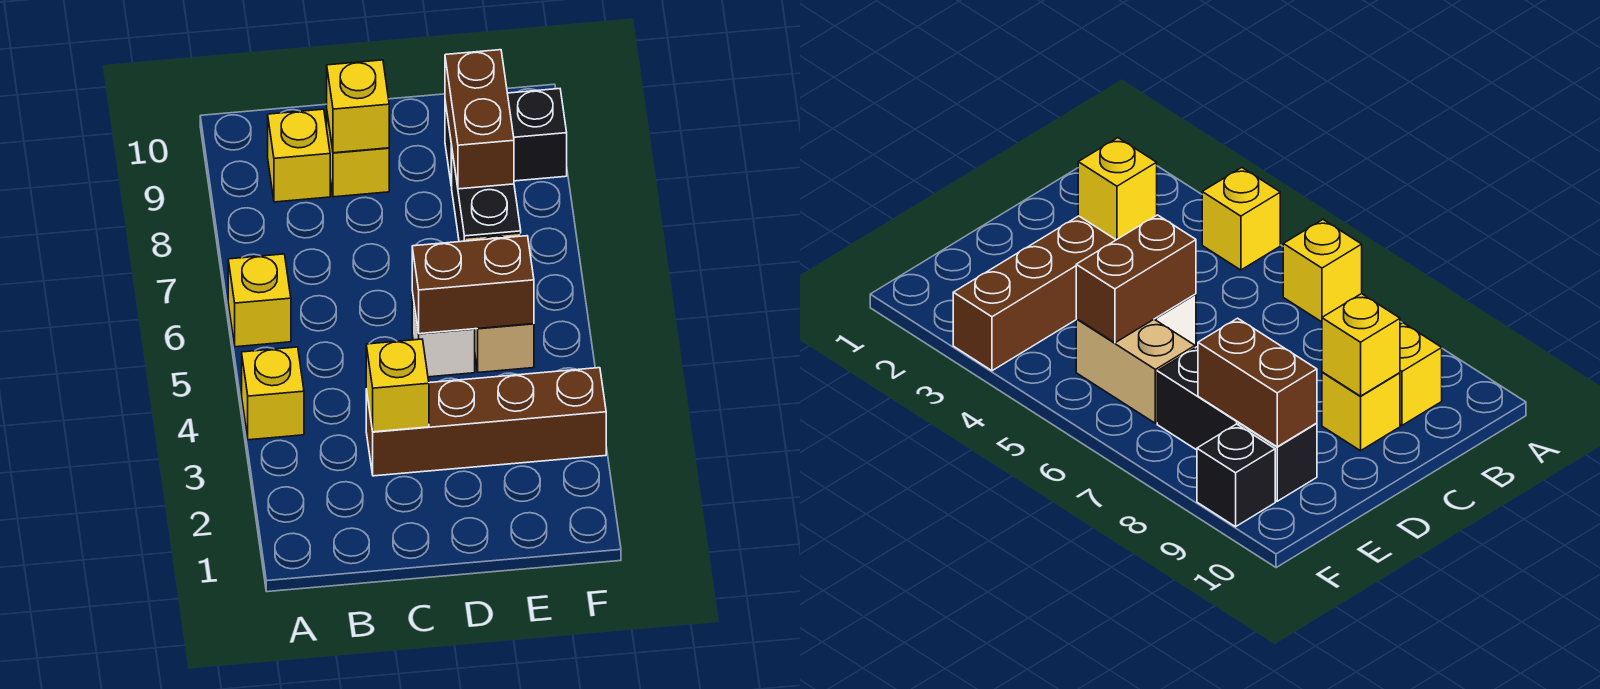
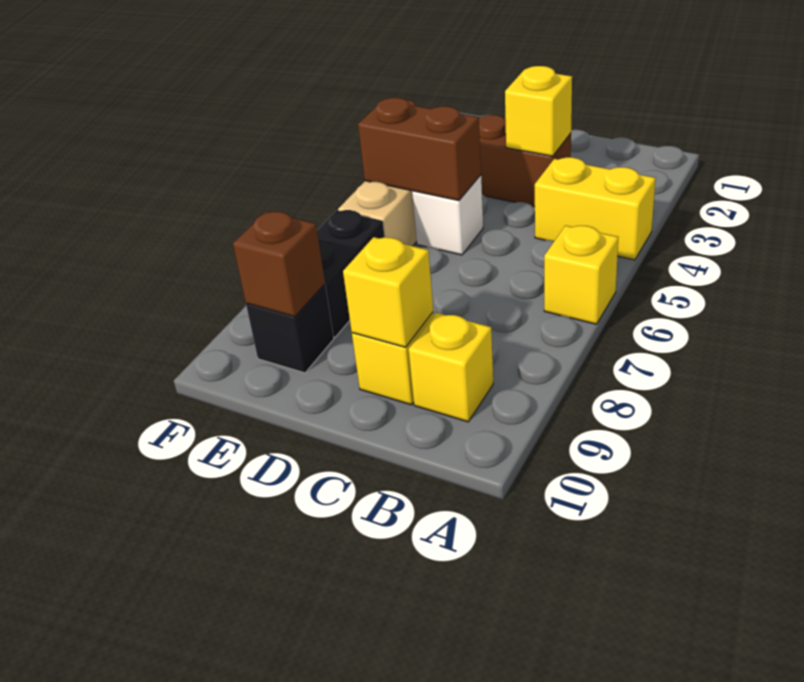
yellow brick A4 level 1 -> yellow brick A4:B4 level 1
brown brick E8:E9 level 2 -> brown brick E9 level 2
black brick F9 level 1 -> none

